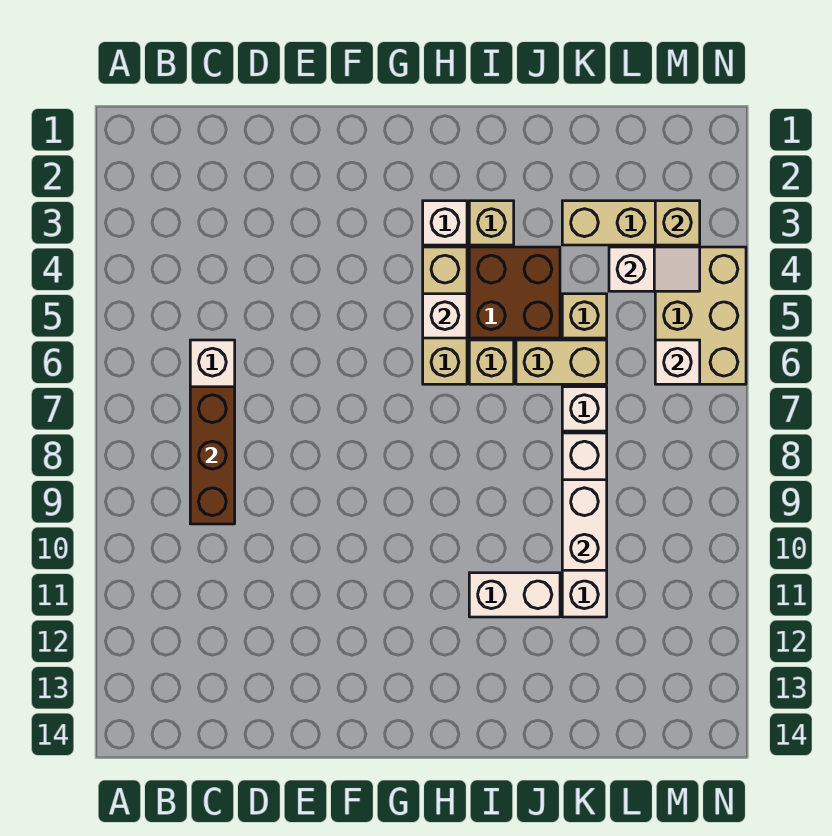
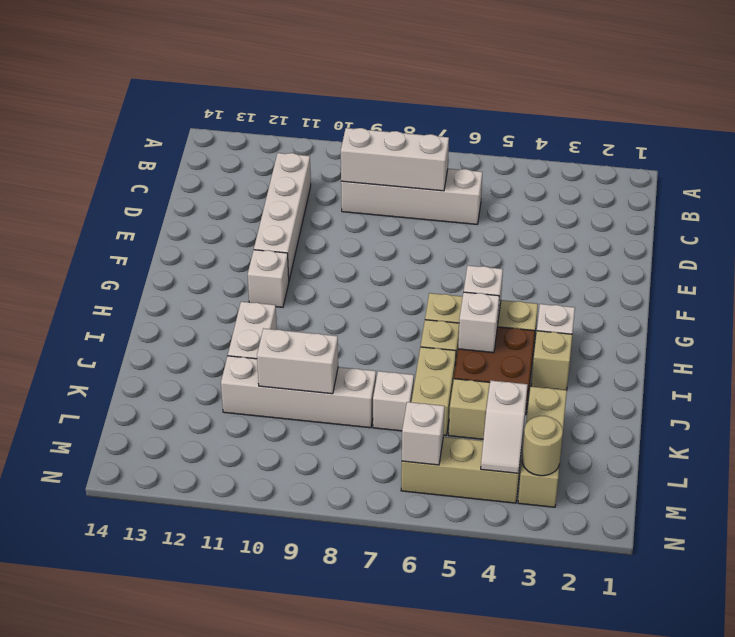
brown brick C7:C9 level 2 -> white brick C7:C9 level 2
none -> white brick C11:F11 level 1
none -> white brick G11 level 1
none -> white brick I5 level 2
tan brick M3 level 2 -> tan round brick M3 level 2
tan brick M4:N6 level 1 -> tan brick M4:M6 level 1

